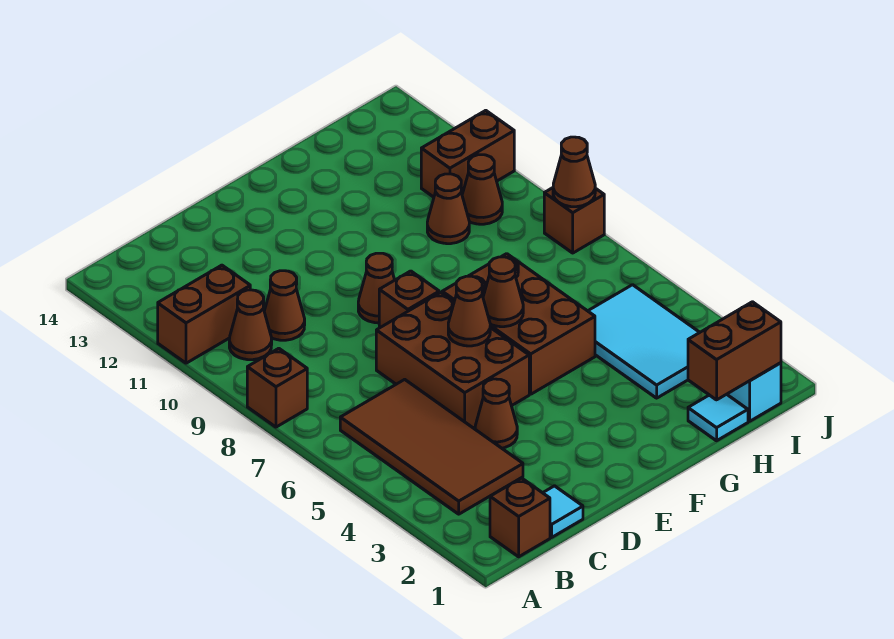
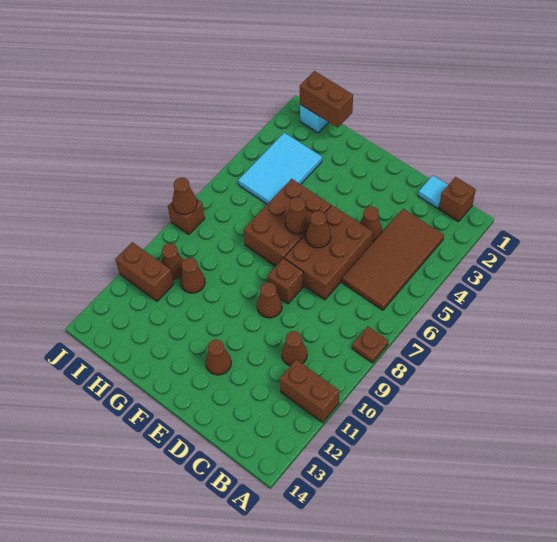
brown brick A8 level 1 -> brown plate A8 level 1
brown cone B10 level 1 -> brown cone E12 level 1
cyan tile H1 level 1 -> none

